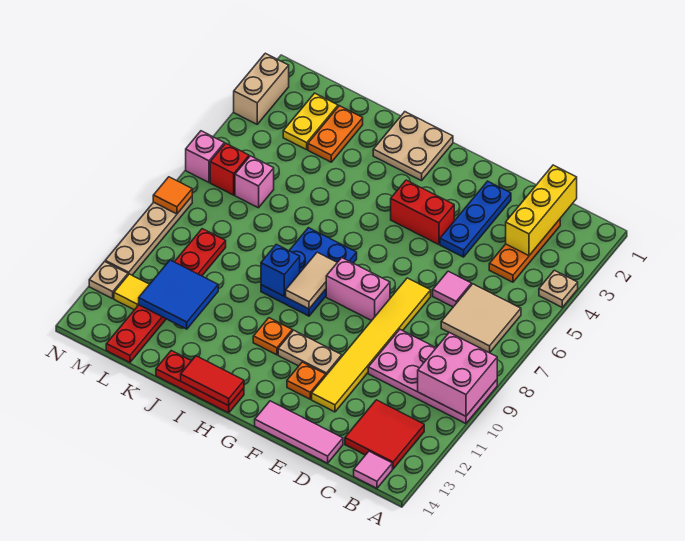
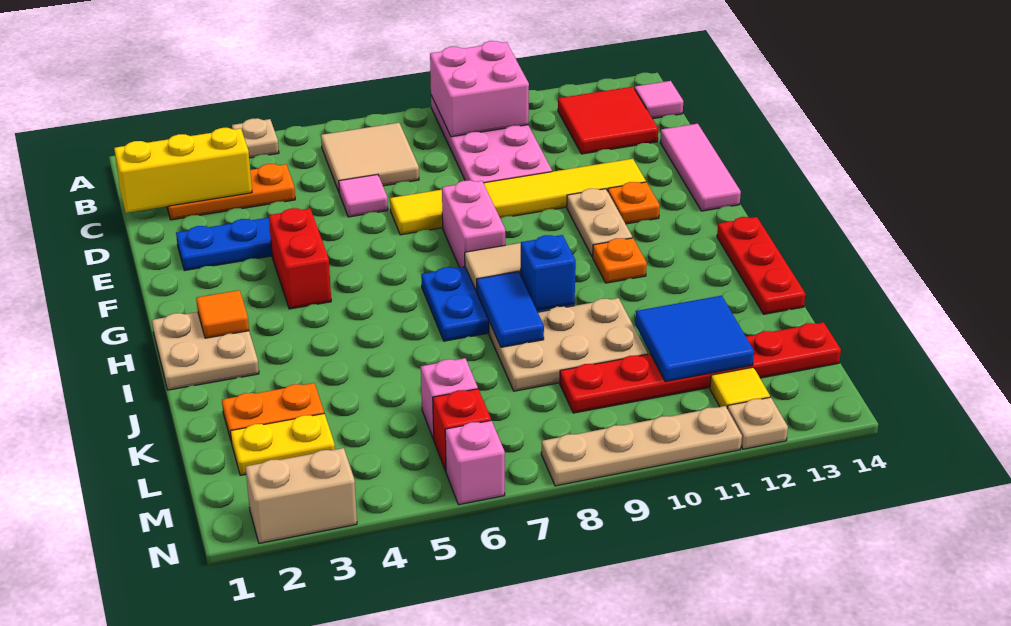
red tile H14:I14 level 2 -> none
none -> blue tile I8:J8 level 2
none -> tan plate J8:K10 level 1
orange tile N8 level 2 -> orange tile H2 level 2

